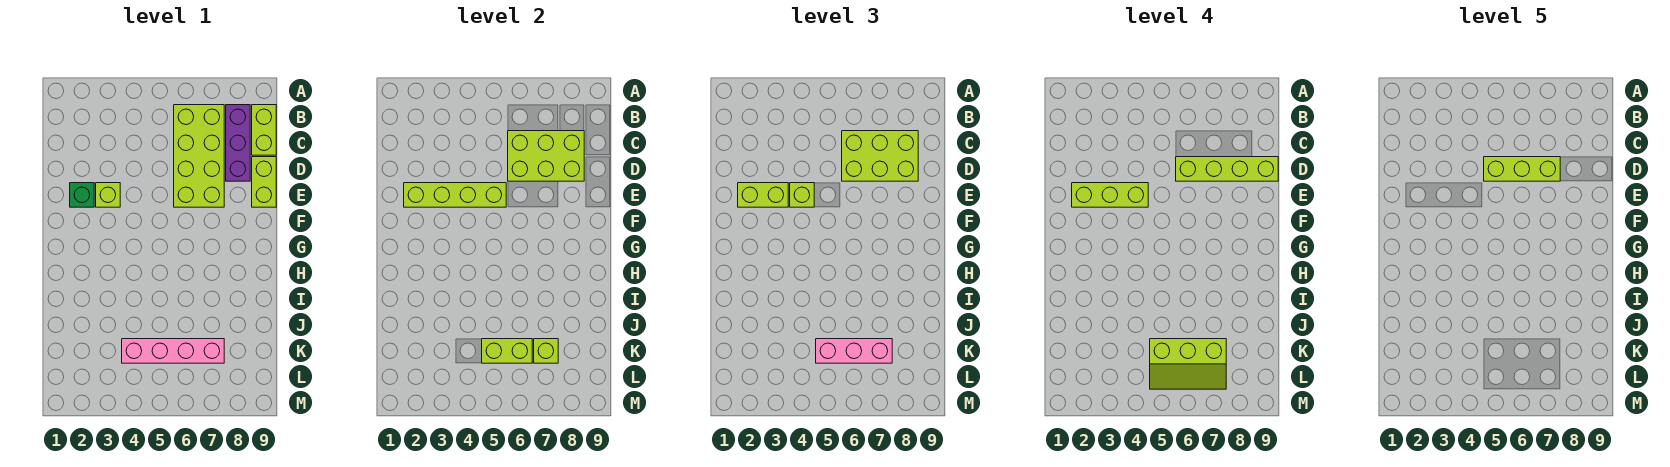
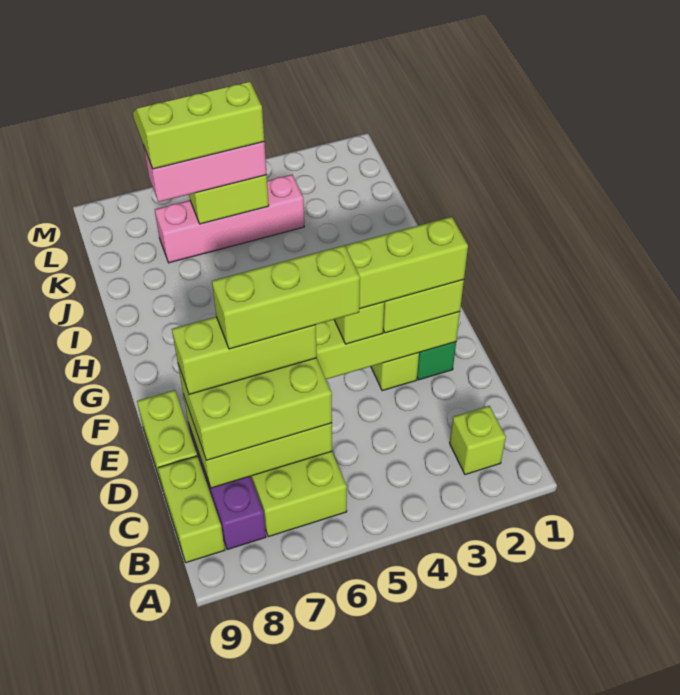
lime brick D6:D9 level 4 -> lime brick D6:D8 level 4
lime brick K7 level 2 -> lime brick B2 level 1

